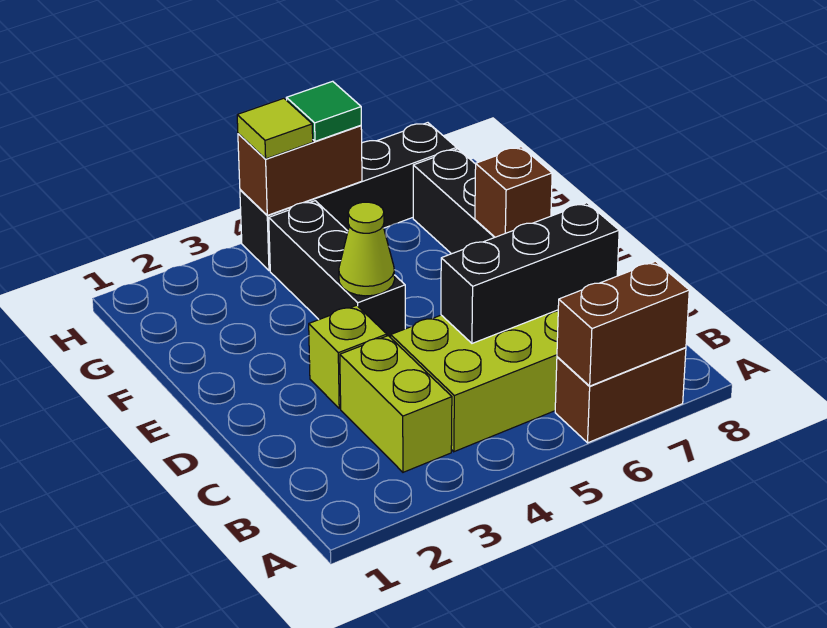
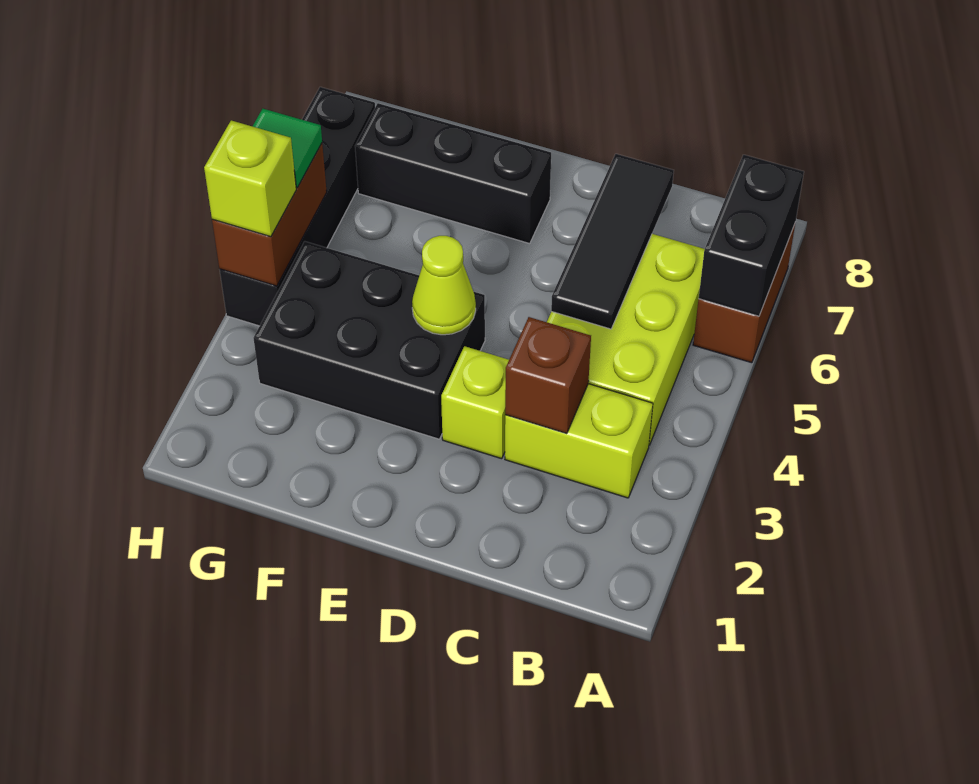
brown brick A6:A7 level 2 -> black brick A6:A7 level 2
black brick C5:C7 level 2 -> black tile C5:C7 level 2
black brick E4:G4 level 1 -> black brick E3:G4 level 1
brown brick E7 level 2 -> brown brick C3 level 2
lime tile H4 level 3 -> lime brick H4 level 3

